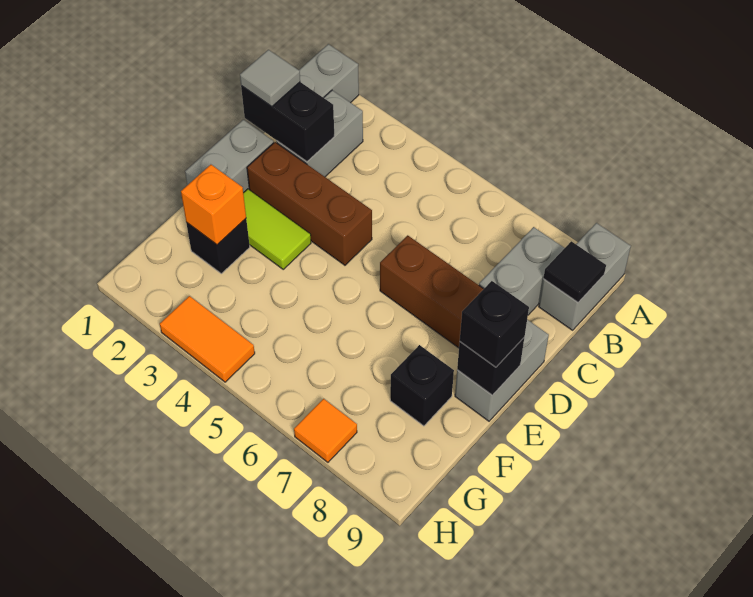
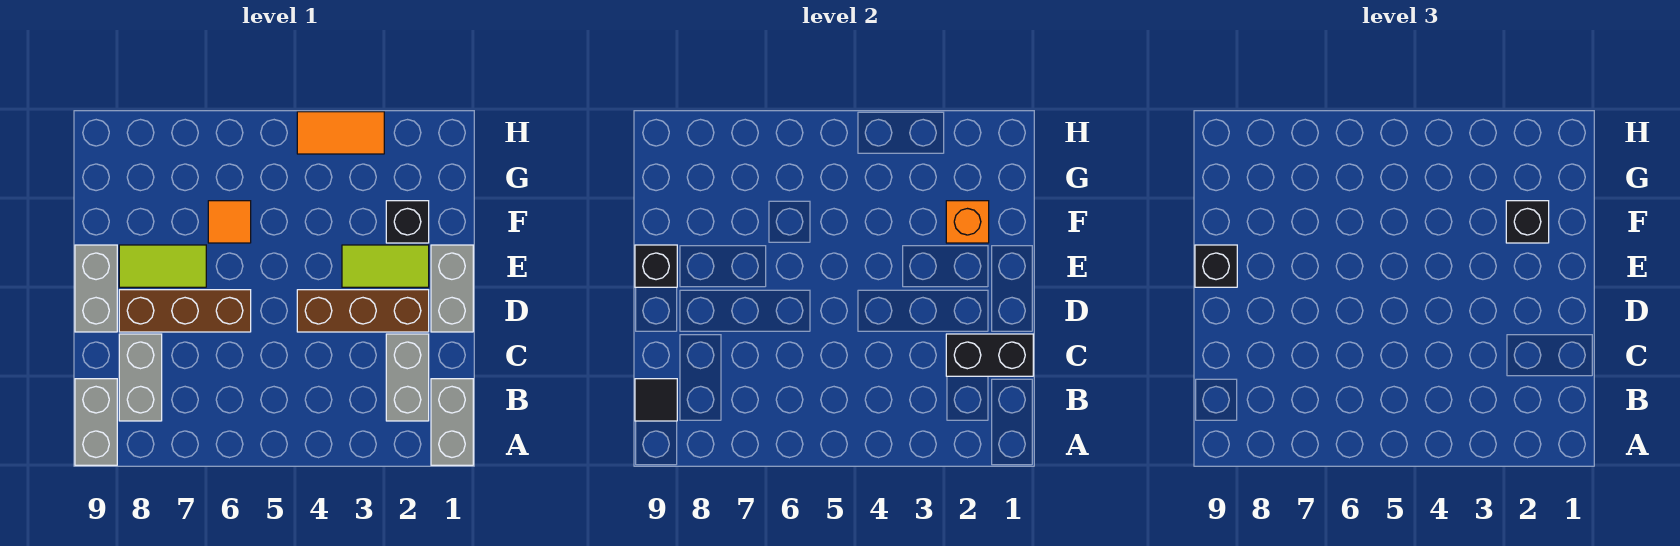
grey tile C1 level 3 -> none
none -> lime tile E7:E8 level 1
black brick F8 level 1 -> black brick F2 level 3
orange tile H7 level 1 -> orange tile F6 level 1

